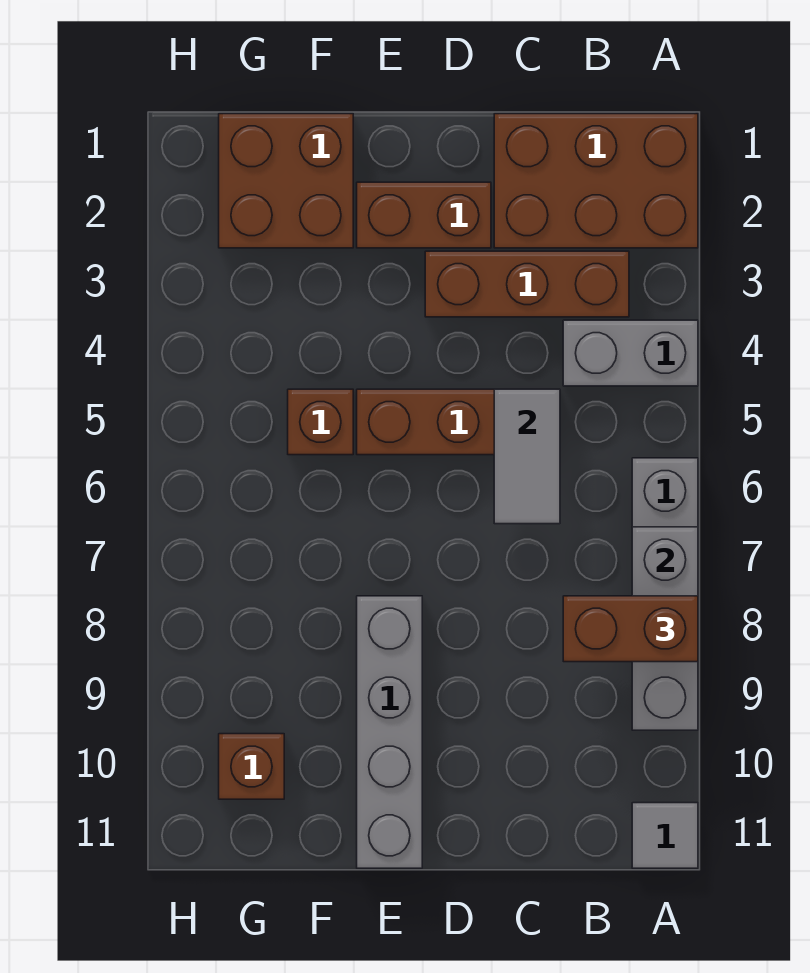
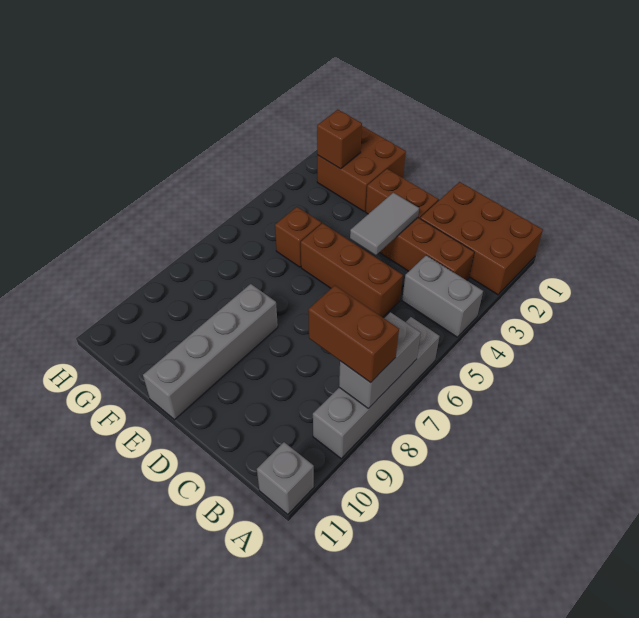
grey tile A11 level 1 -> grey brick A11 level 1
grey tile C5:C6 level 2 -> grey tile D3:D4 level 2
brown brick G10 level 1 -> brown brick G2 level 2

